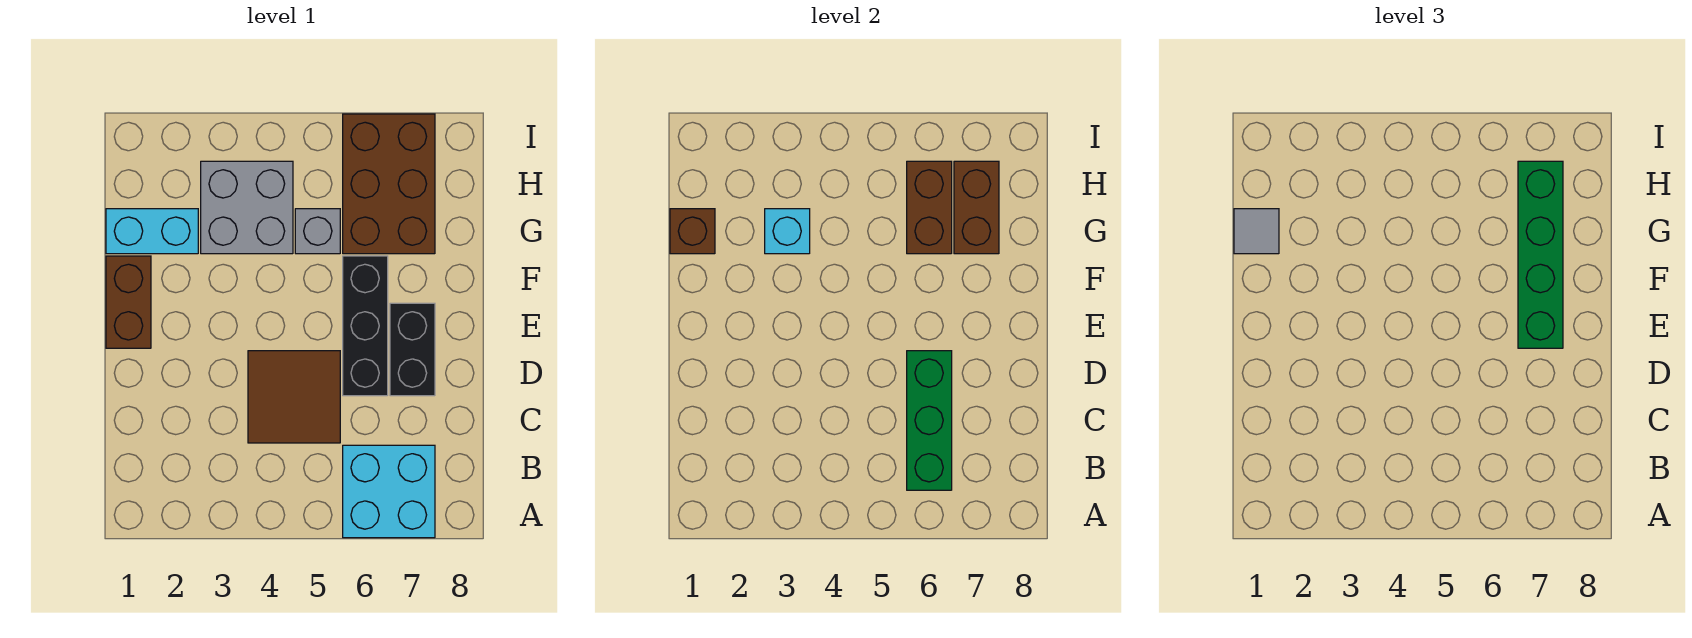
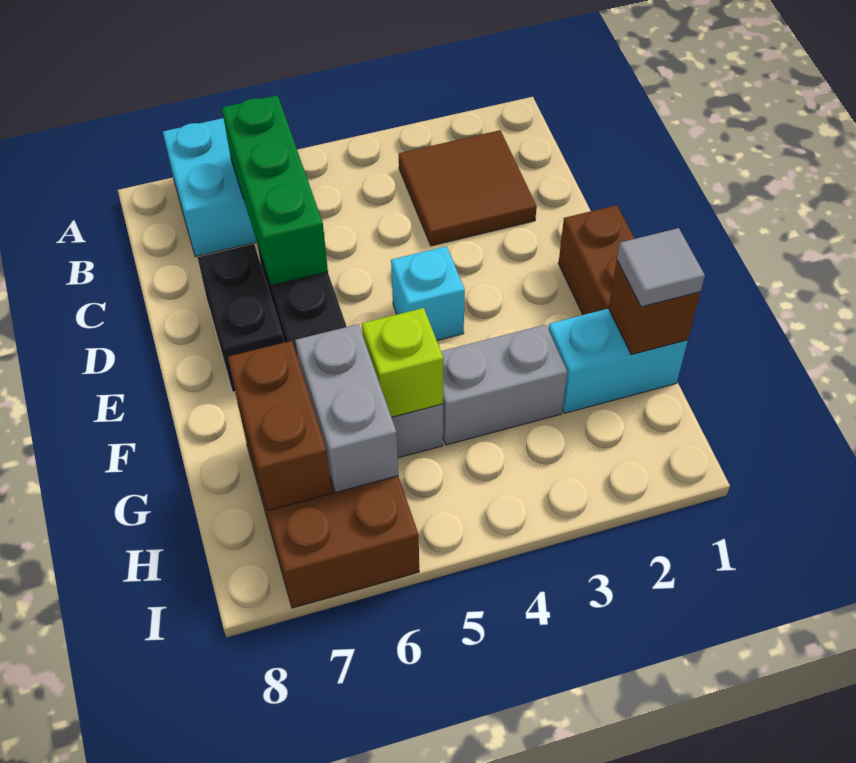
brown tile C4:D5 level 1 -> brown tile B2:C3 level 1
green brick E7:H7 level 3 -> none
grey brick G3:H4 level 1 -> grey brick G3:G4 level 1
cyan brick G3 level 2 -> cyan brick E4 level 1
none -> lime brick G5 level 2
brown brick G6:H6 level 2 -> grey brick G6:H6 level 2

